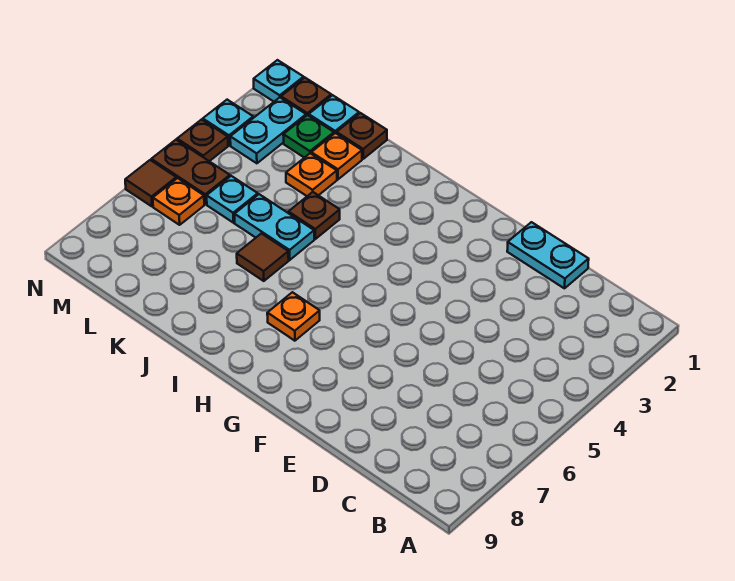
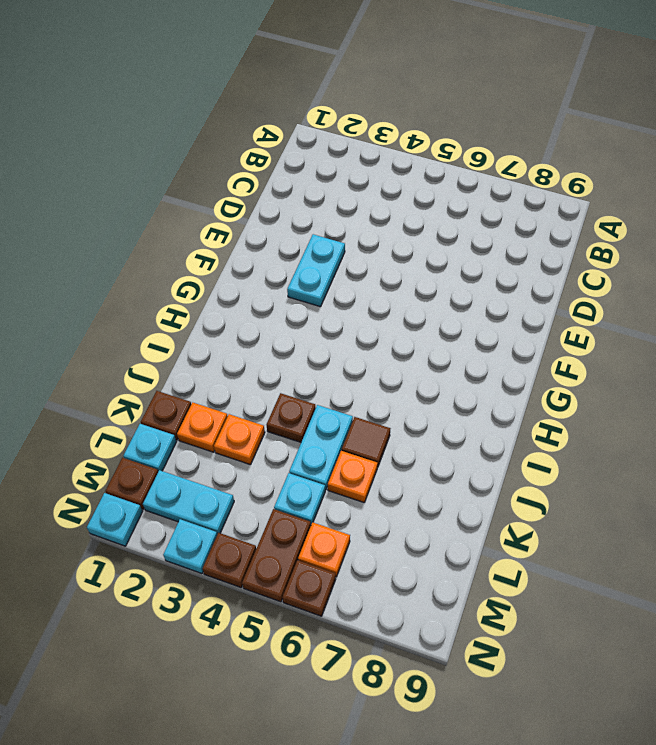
cyan plate D1:E1 level 1 -> cyan plate E3:F3 level 1
orange plate H7 level 1 -> orange plate K6 level 1
green plate L2 level 1 -> none
brown tile N6 level 1 -> brown plate N6 level 1

